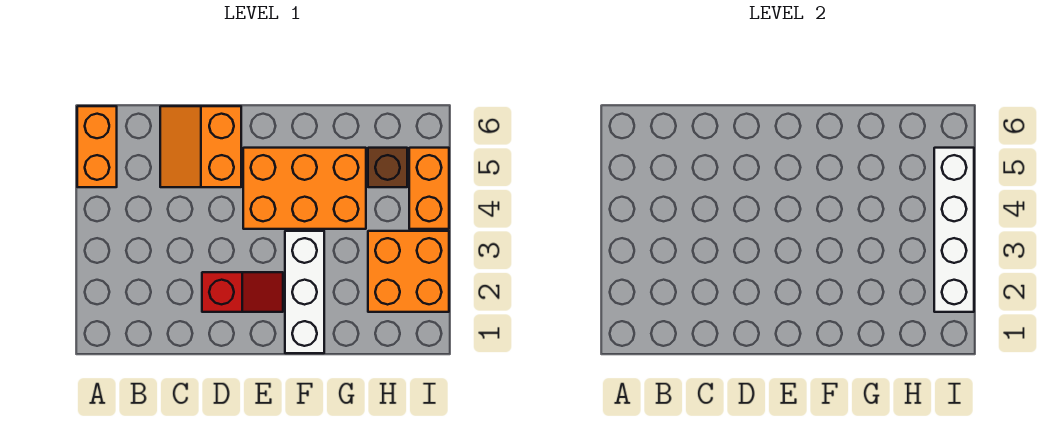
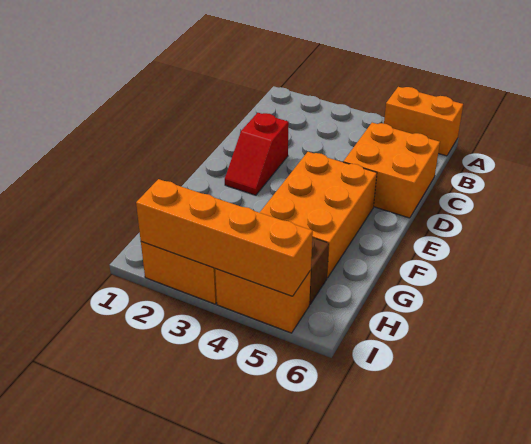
orange slope C5:D6 level 1 top D -> orange brick C5:D6 level 1
white brick F1:F3 level 1 -> none
white brick I2:I5 level 2 -> orange brick I2:I5 level 2

